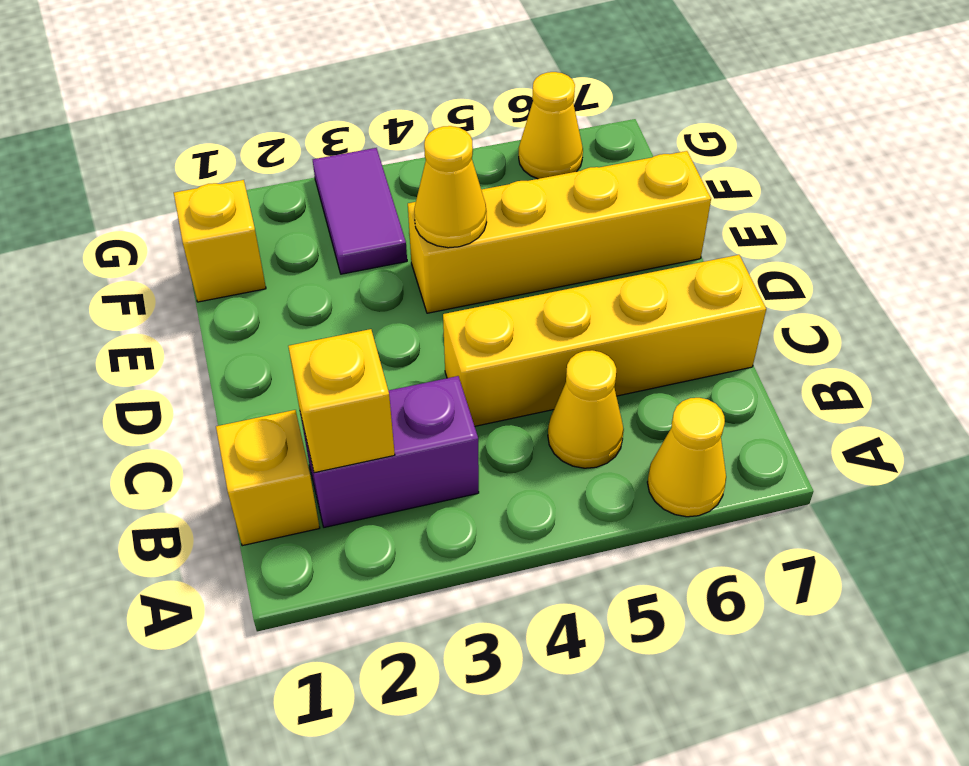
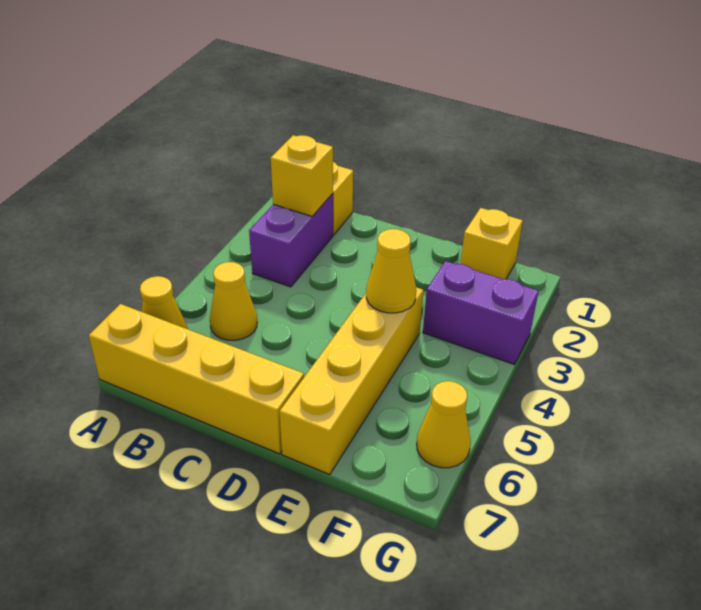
yellow brick C4:C7 level 1 -> yellow brick A7:D7 level 1
purple tile F3:G3 level 1 -> purple brick F3:G3 level 1

